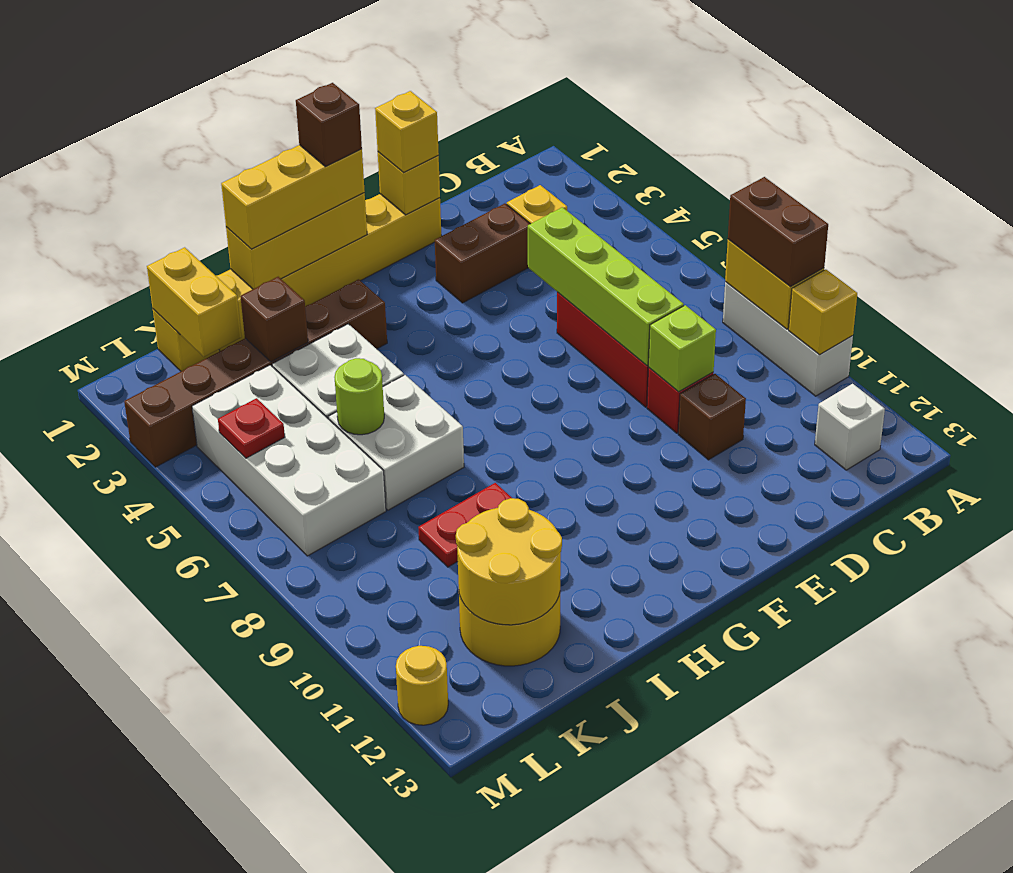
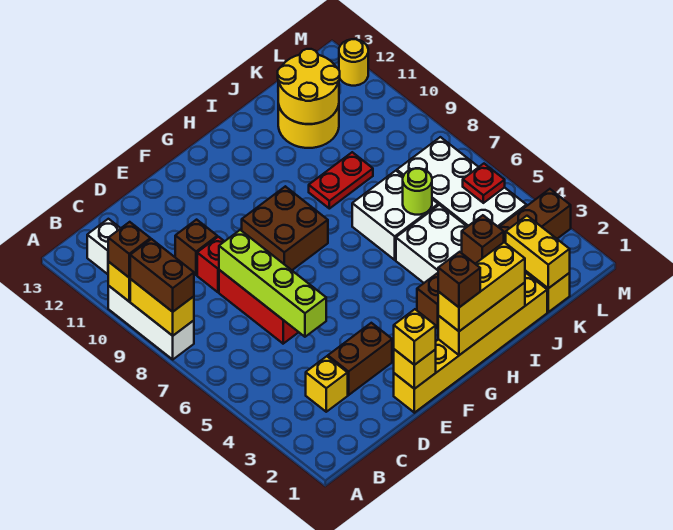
none -> brown brick A10 level 3
lime brick D9 level 2 -> none
none -> brown brick F8:G9 level 1

